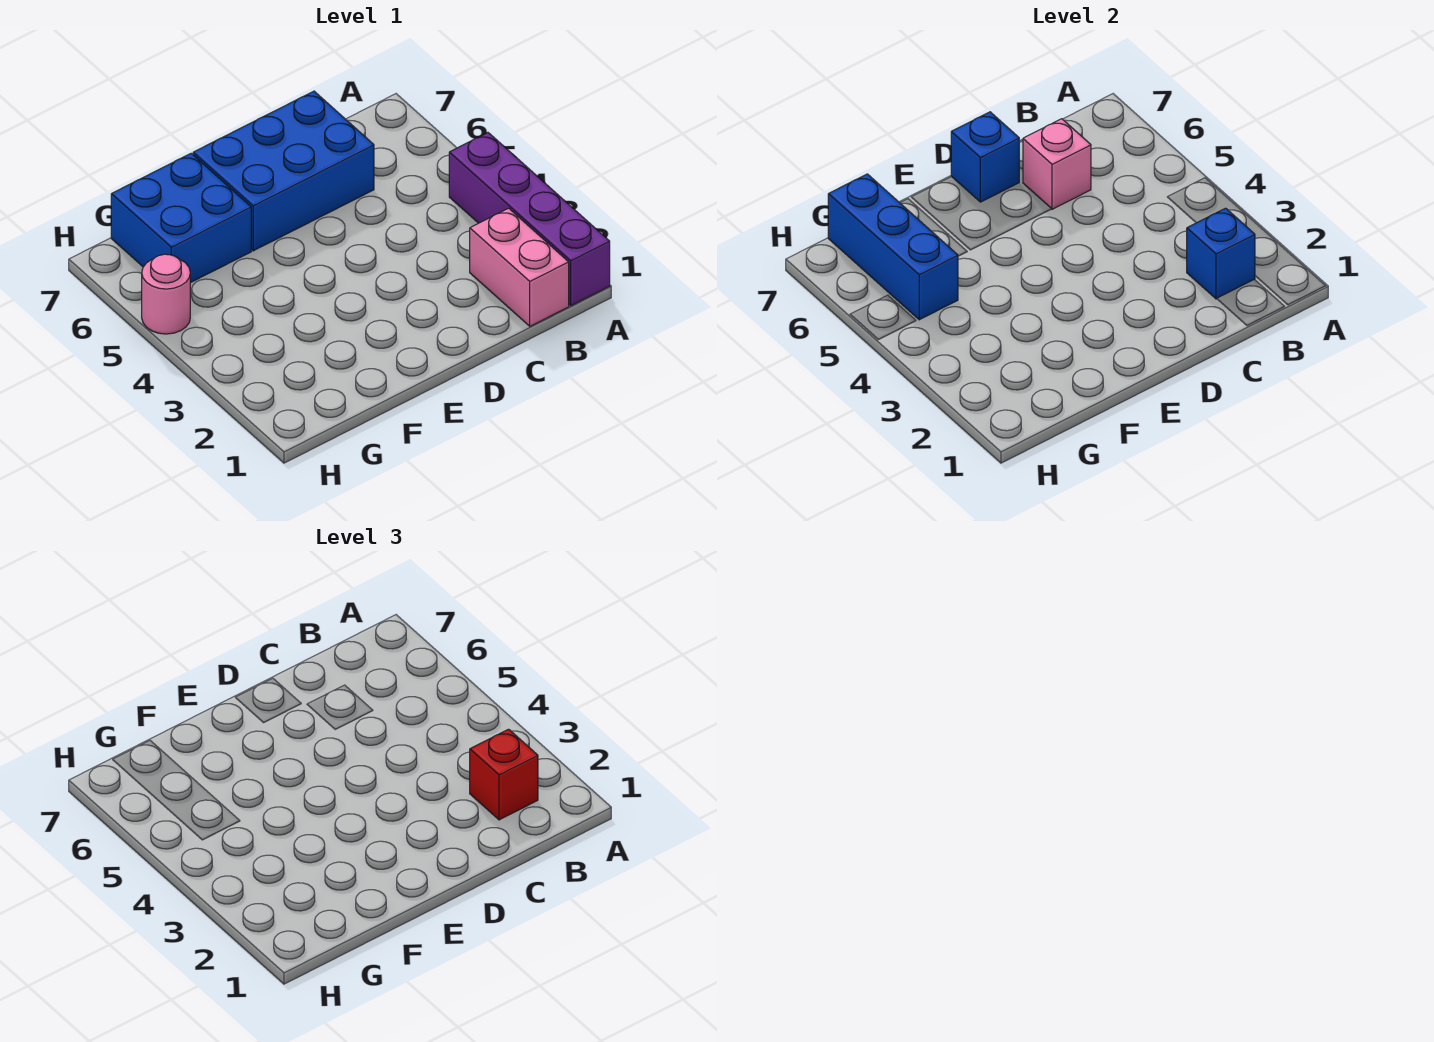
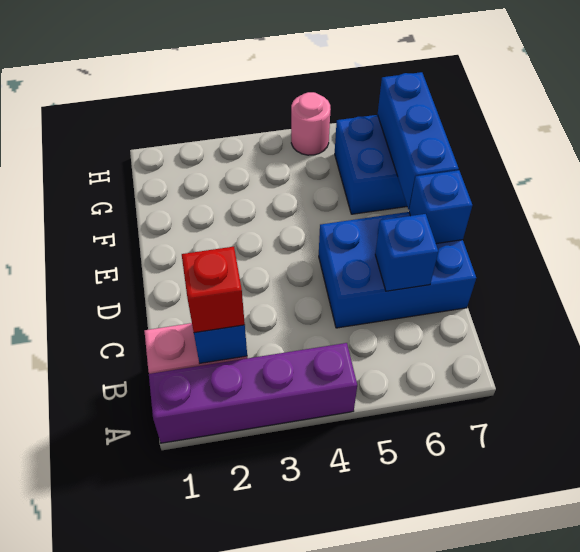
blue brick C6:E7 level 1 -> blue brick C5:D7 level 1
pink brick C6 level 2 -> blue brick C6 level 2
blue brick G5:G7 level 2 -> blue brick E7:G7 level 2

